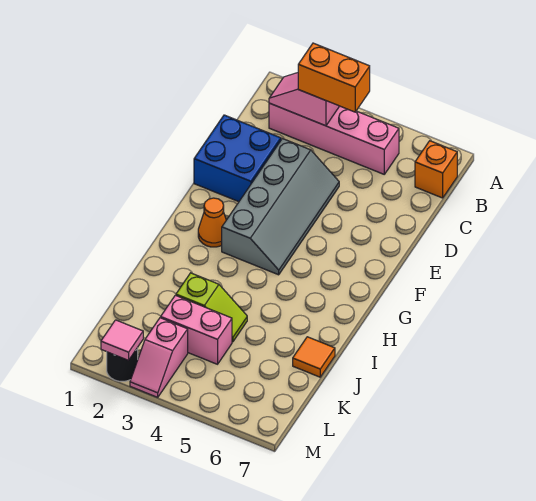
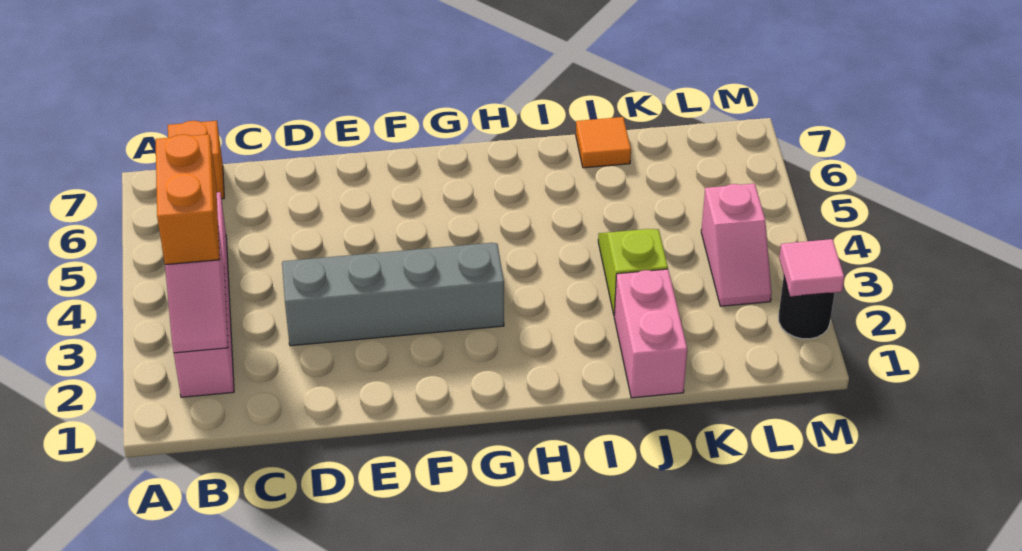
blue brick D1:E2 level 1 -> none
orange cone G2 level 1 -> none
pink brick K3:K4 level 1 -> pink brick J1:J2 level 1
pink slope L3:M3 level 1 top L -> pink slope L3:L4 level 1 top 4

